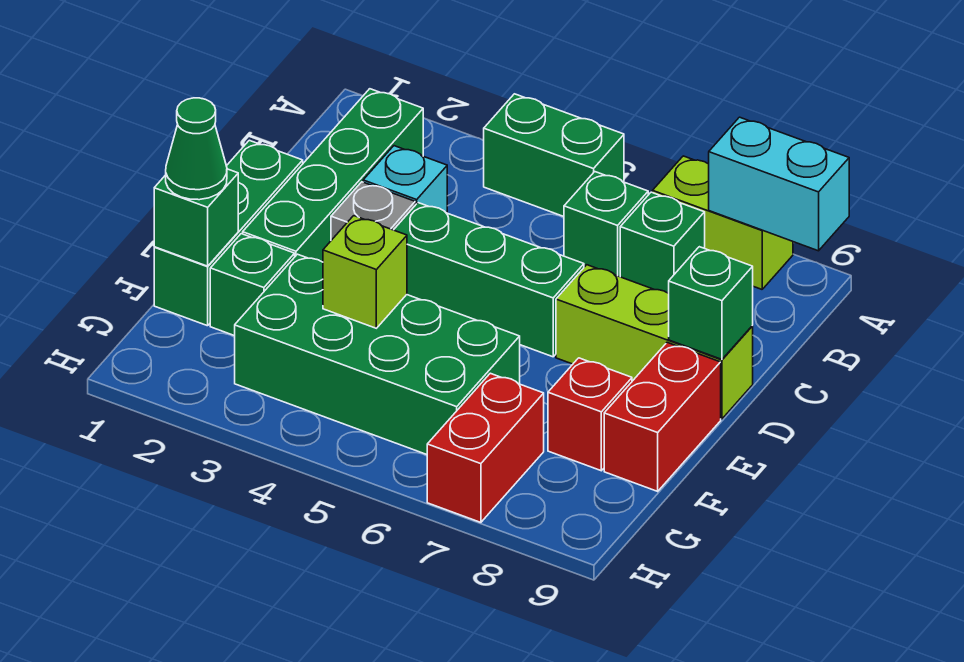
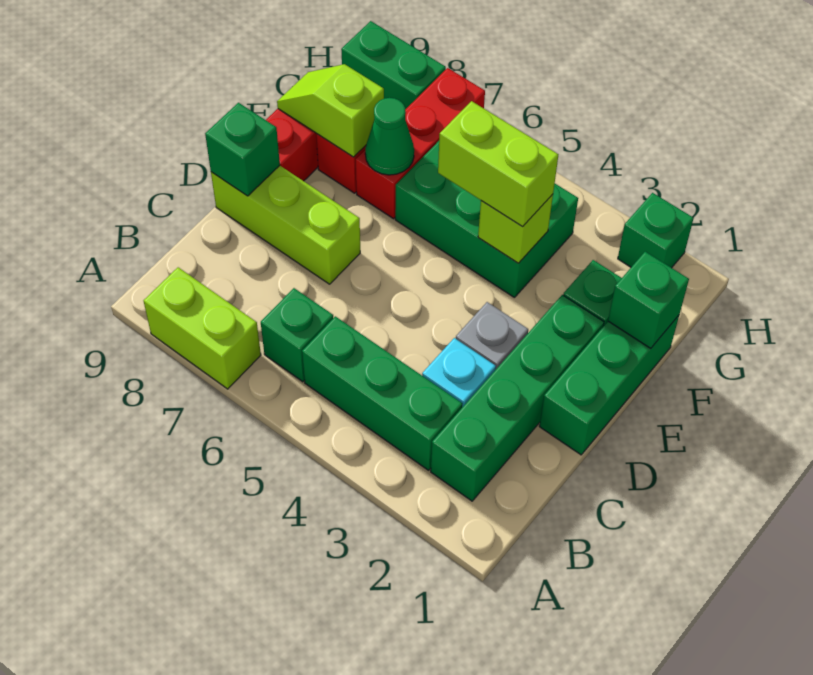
green brick A4:A5 level 1 -> green brick H8:H9 level 1
cyan brick A8:A9 level 2 -> none
green brick B7 level 1 -> green brick H2 level 1
green brick D4:D6 level 1 -> green brick B3:B5 level 1
green cone F1 level 3 -> green cone F7 level 2
green brick F3:G6 level 1 -> green brick F4:G6 level 1
none -> lime brick F4:F5 level 3
none -> lime slope F8:F9 level 2 top 8
red brick G7:H7 level 1 -> red brick F7:H7 level 1

